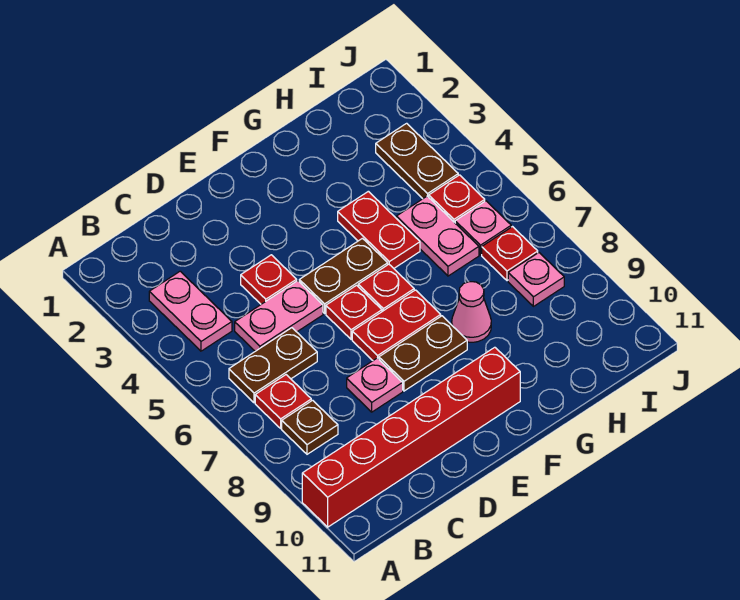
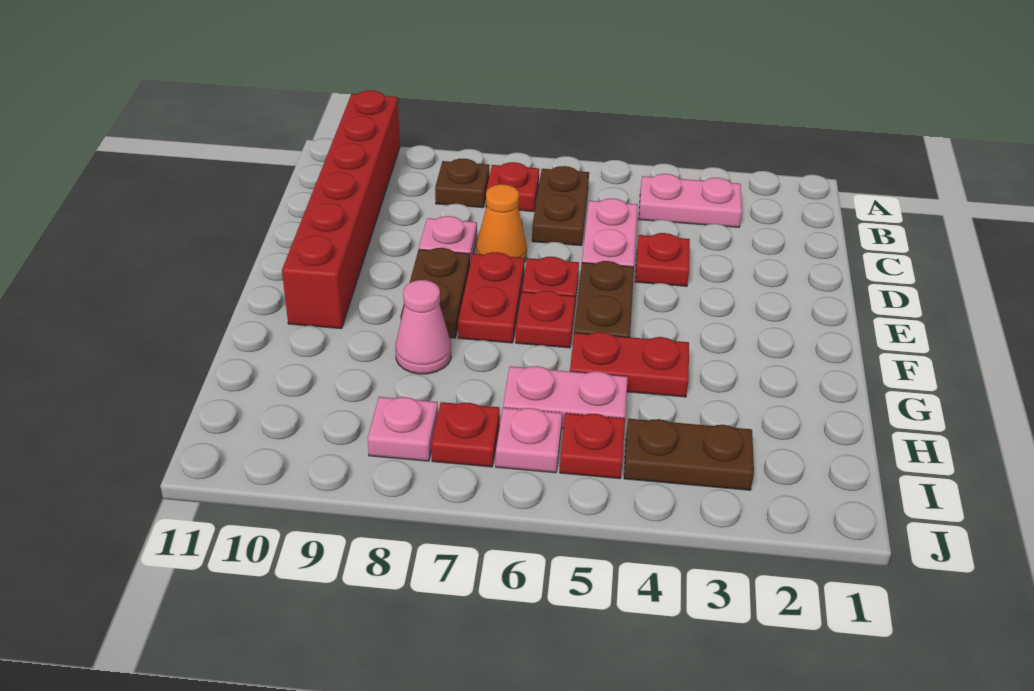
none -> orange cone D7 level 1

